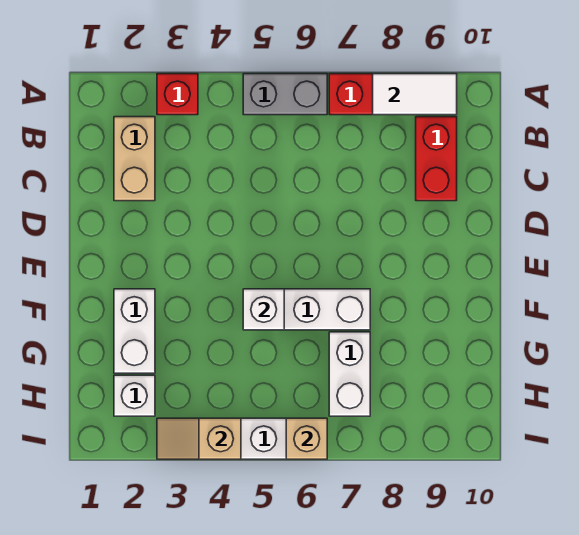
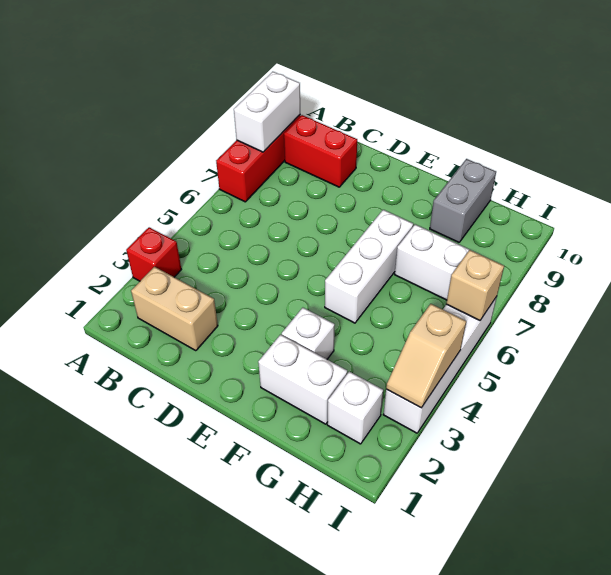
grey brick A5:A6 level 1 -> grey brick G9:G10 level 1
white tile A8:A9 level 2 -> white brick A8:A9 level 2
white brick F5 level 2 -> white brick F3 level 1

